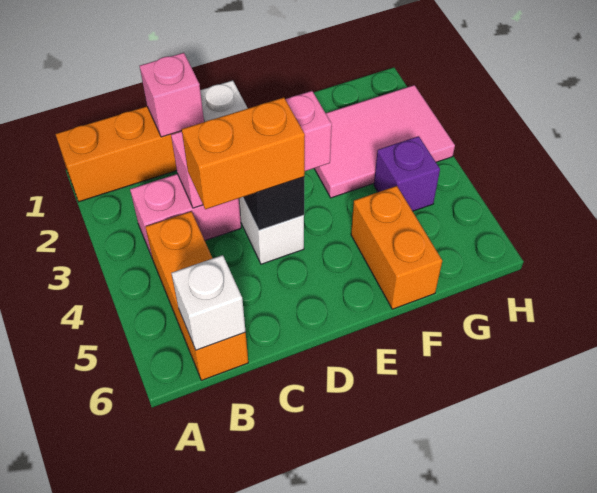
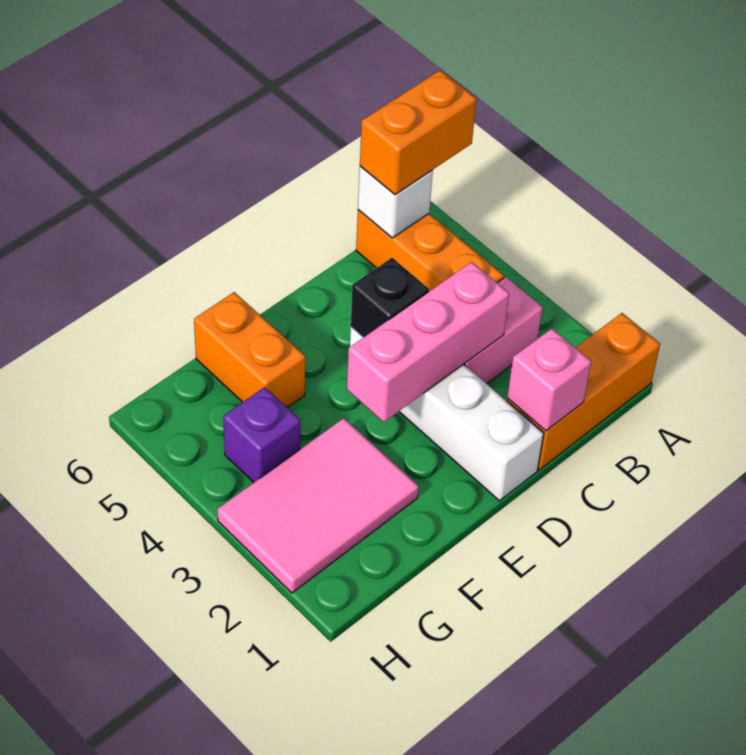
orange brick C4:D4 level 3 -> orange brick A6:B6 level 3

